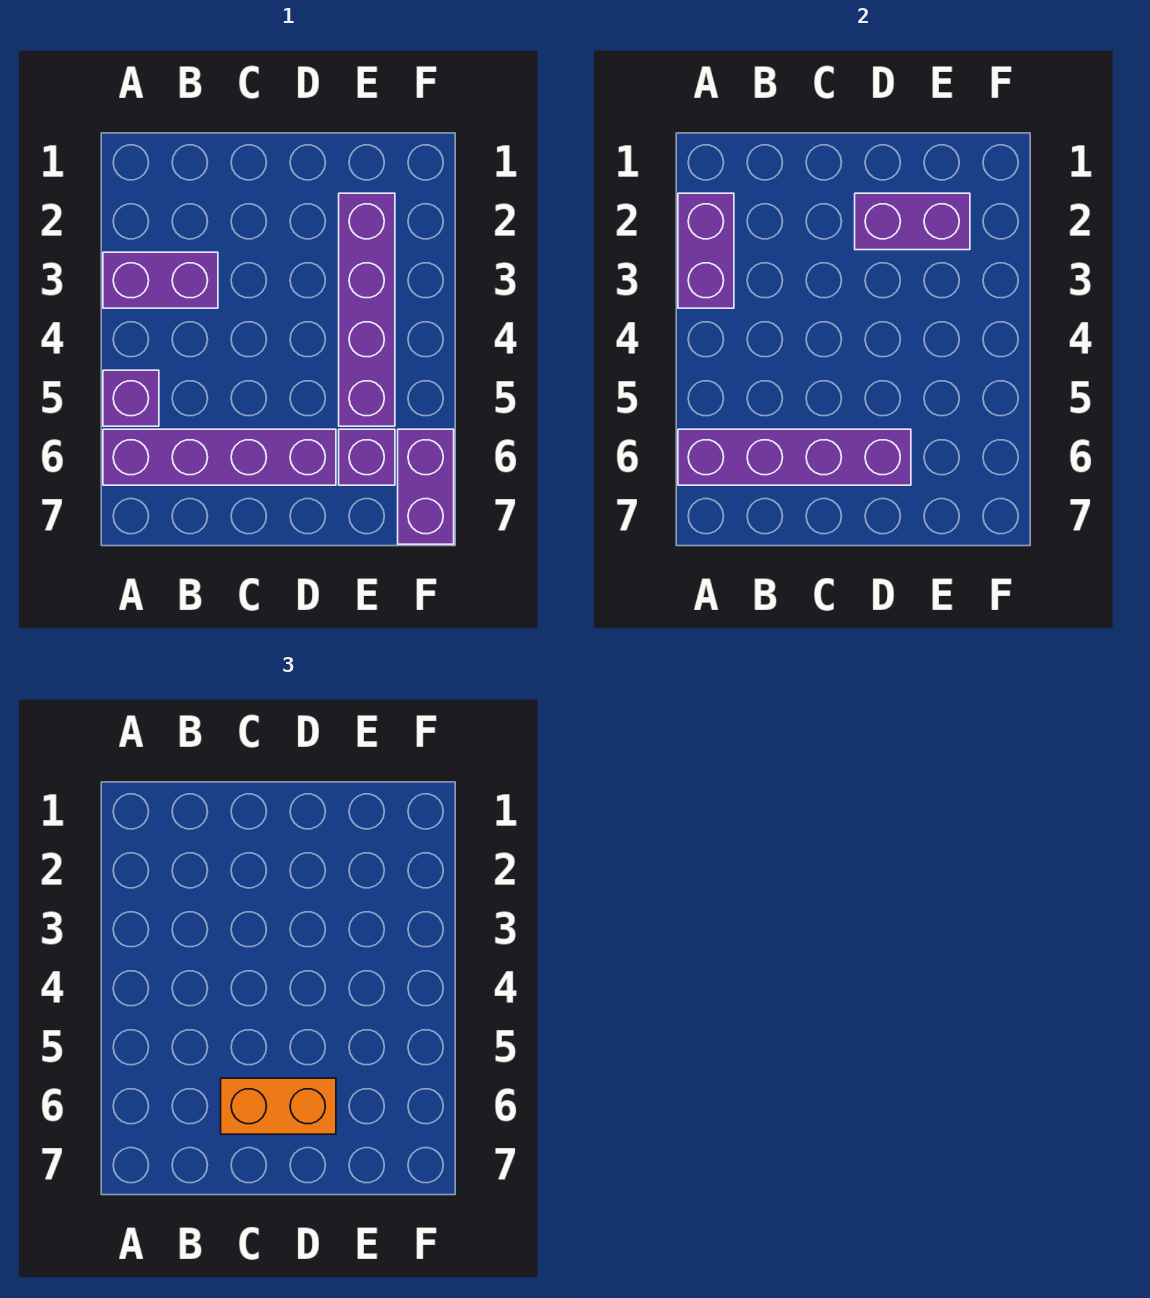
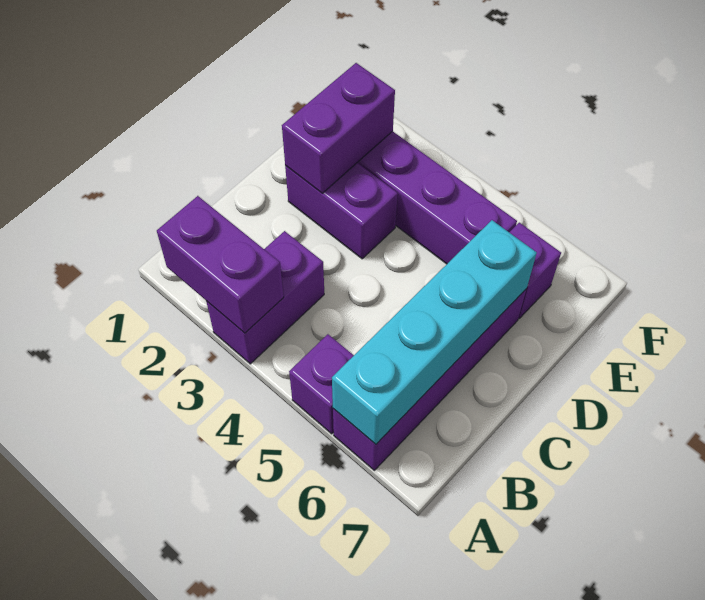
purple brick A6:D6 level 2 -> cyan brick A6:D6 level 2
orange brick C6:D6 level 3 -> none
purple brick F6:F7 level 1 -> purple brick D2:D3 level 1

